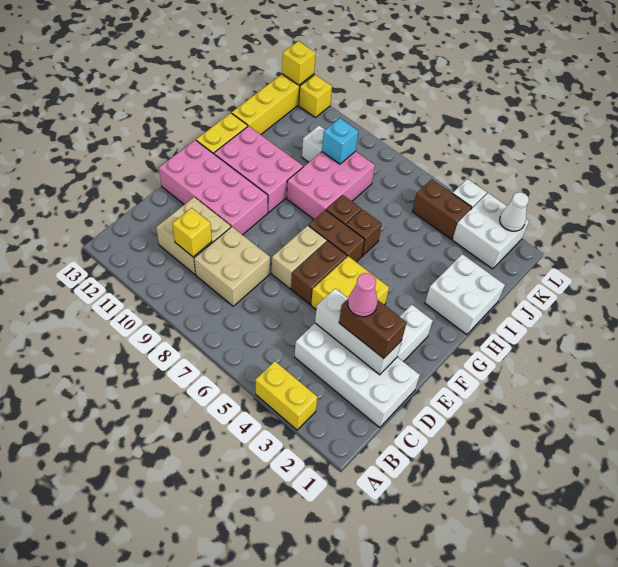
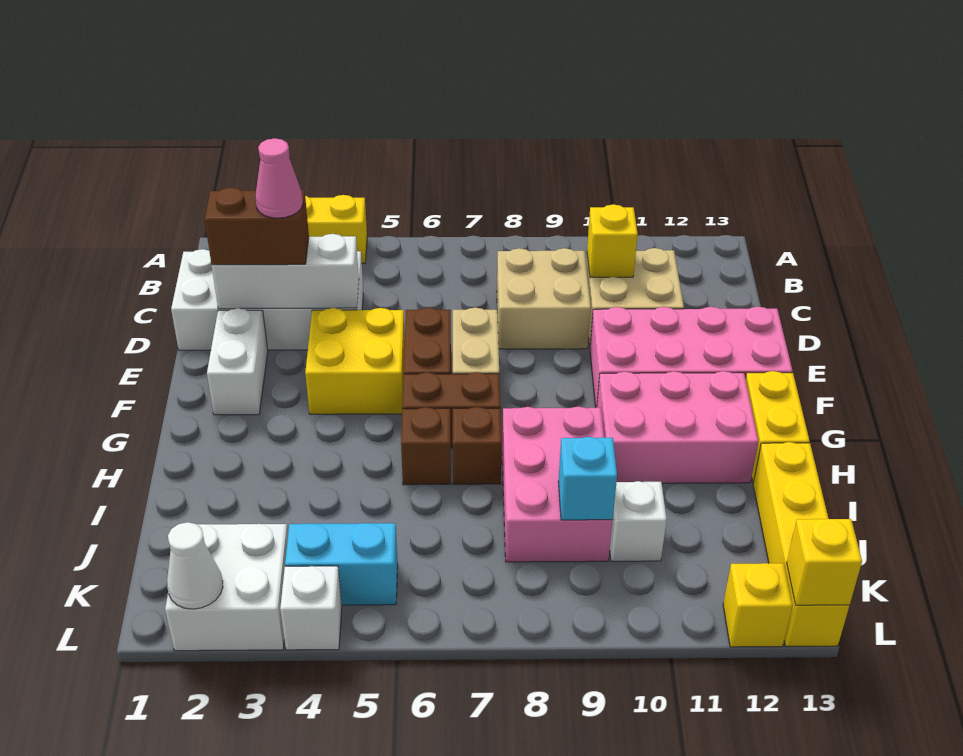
white brick H1:I2 level 1 -> none
brown brick K4:K5 level 1 -> cyan brick K4:K5 level 1

